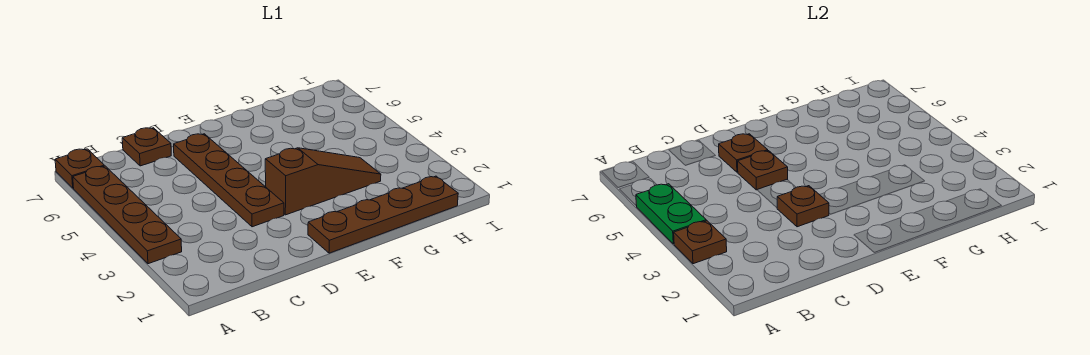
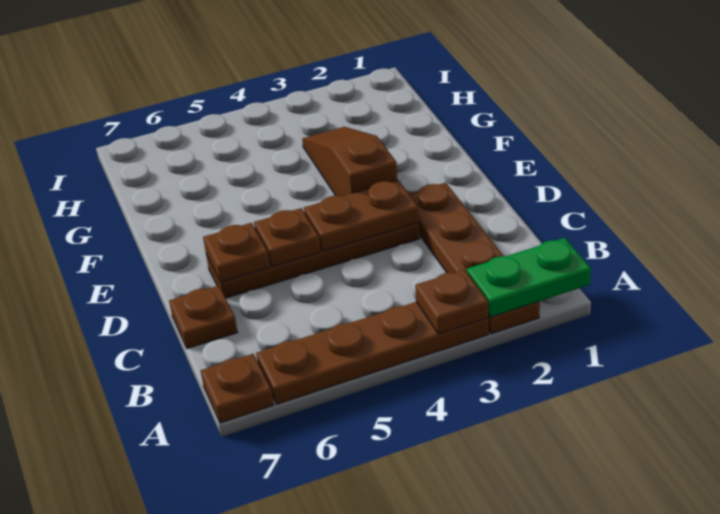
green plate A4:A5 level 2 -> green plate A1:A2 level 2
brown plate D3 level 2 -> brown plate D3:D4 level 2
brown plate E1:H1 level 1 -> brown plate A2:D2 level 1

